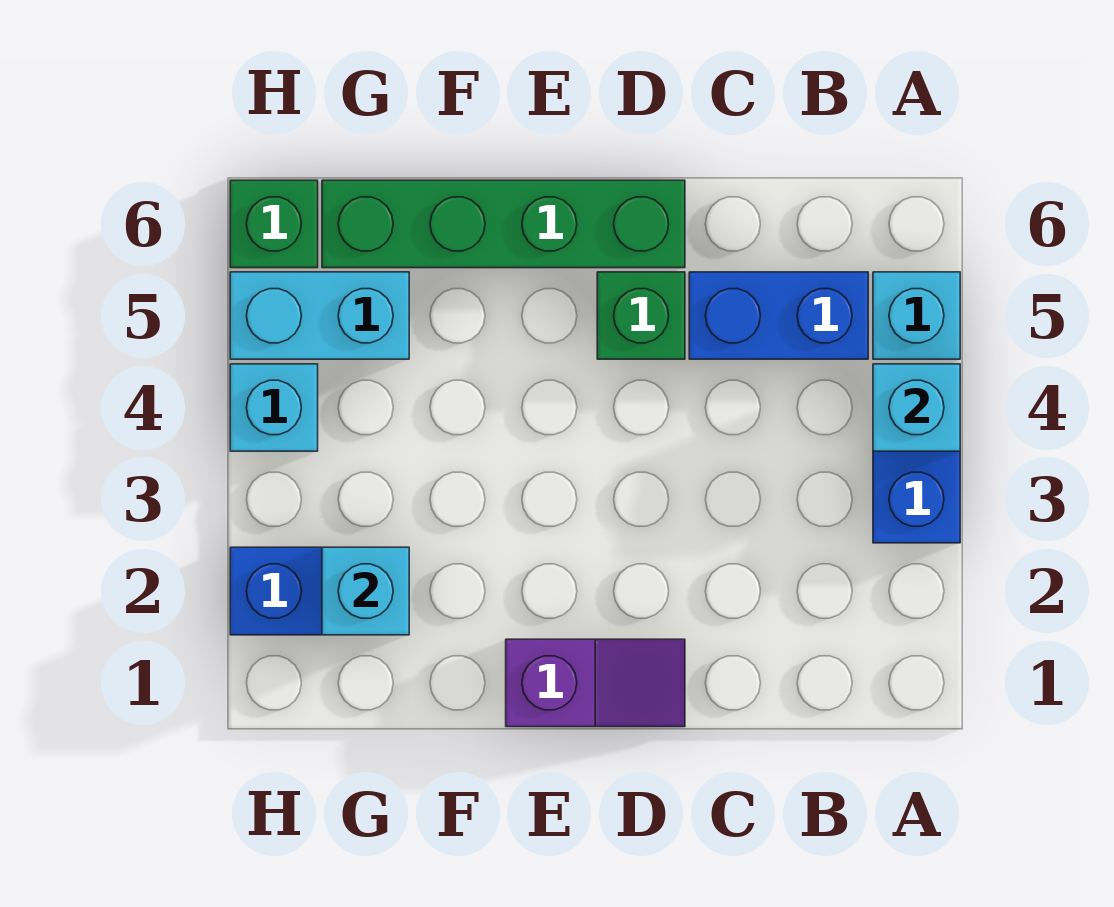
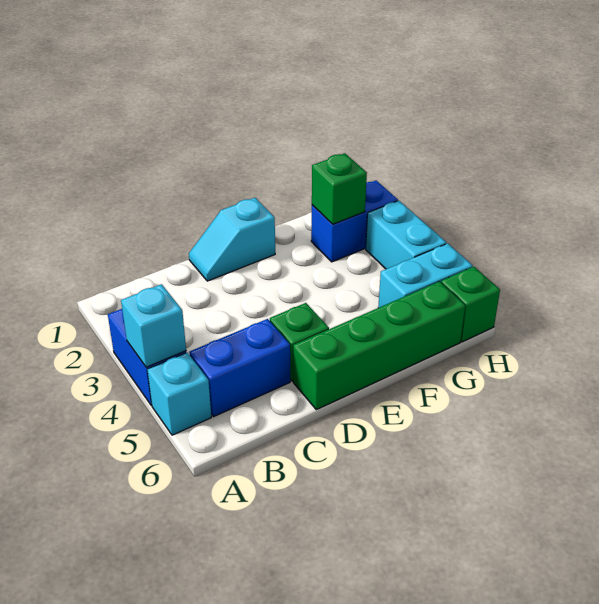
purple slope D1:E1 level 1 top E -> cyan slope D1:E1 level 1 top E
cyan brick G2 level 2 -> green brick G2 level 2
cyan brick H4 level 1 -> cyan brick H3:H4 level 1

